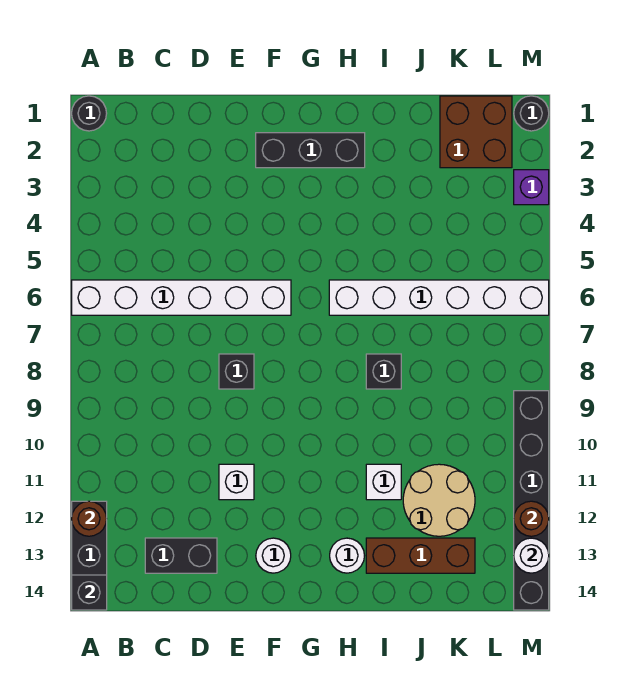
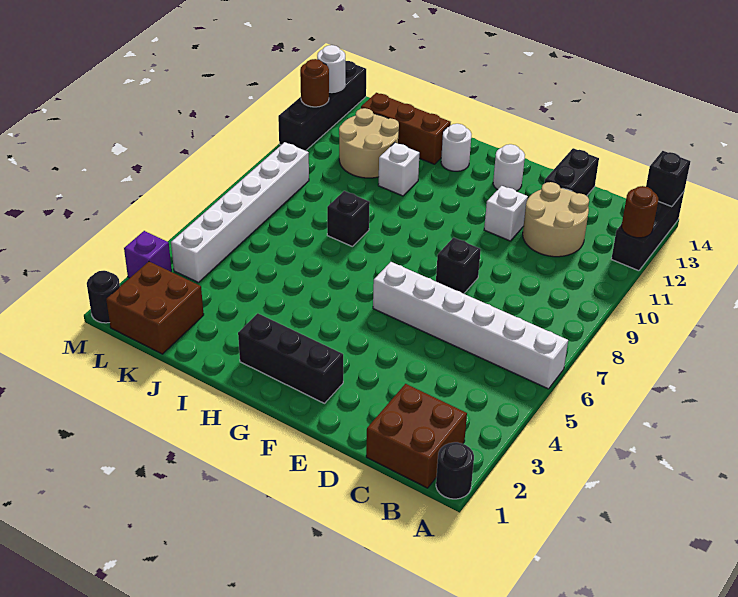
none -> brown brick B1:C2 level 1
none -> tan round brick C11:D12 level 1
black brick C13:D13 level 1 -> black brick D13:D14 level 1
white brick H6:M6 level 1 -> white brick L4:L9 level 1
black brick M9:M14 level 1 -> black brick M11:M14 level 1

